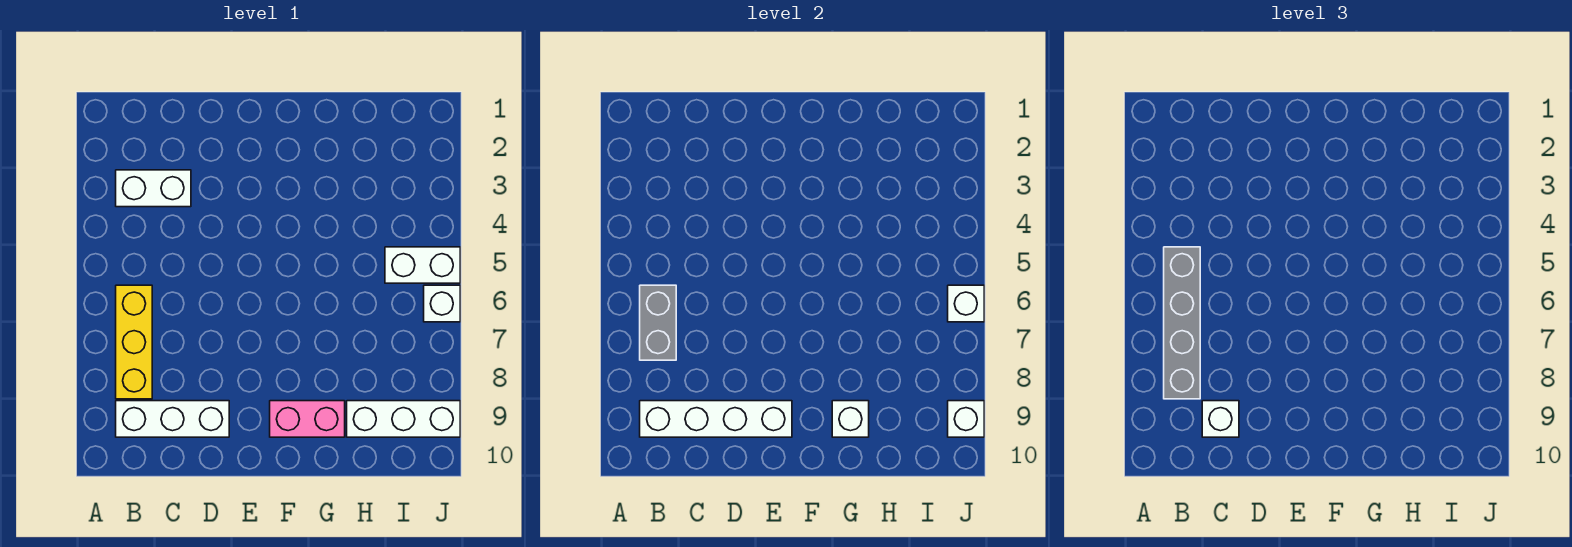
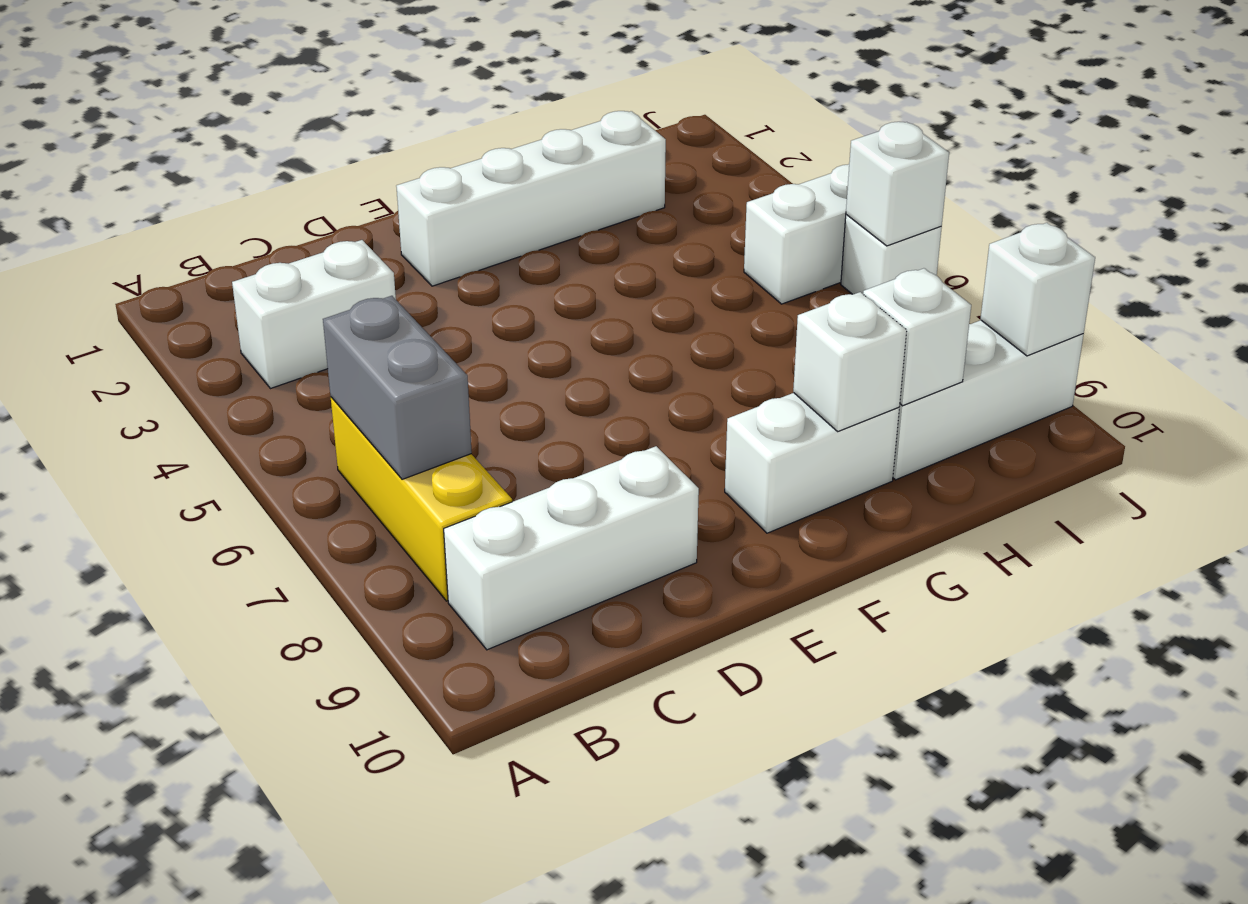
grey brick B5:B8 level 3 -> none
white brick B9:E9 level 2 -> white brick E2:H2 level 1
white brick C9 level 3 -> white brick H9 level 2
pink brick F9:G9 level 1 -> white brick F9:G9 level 1

